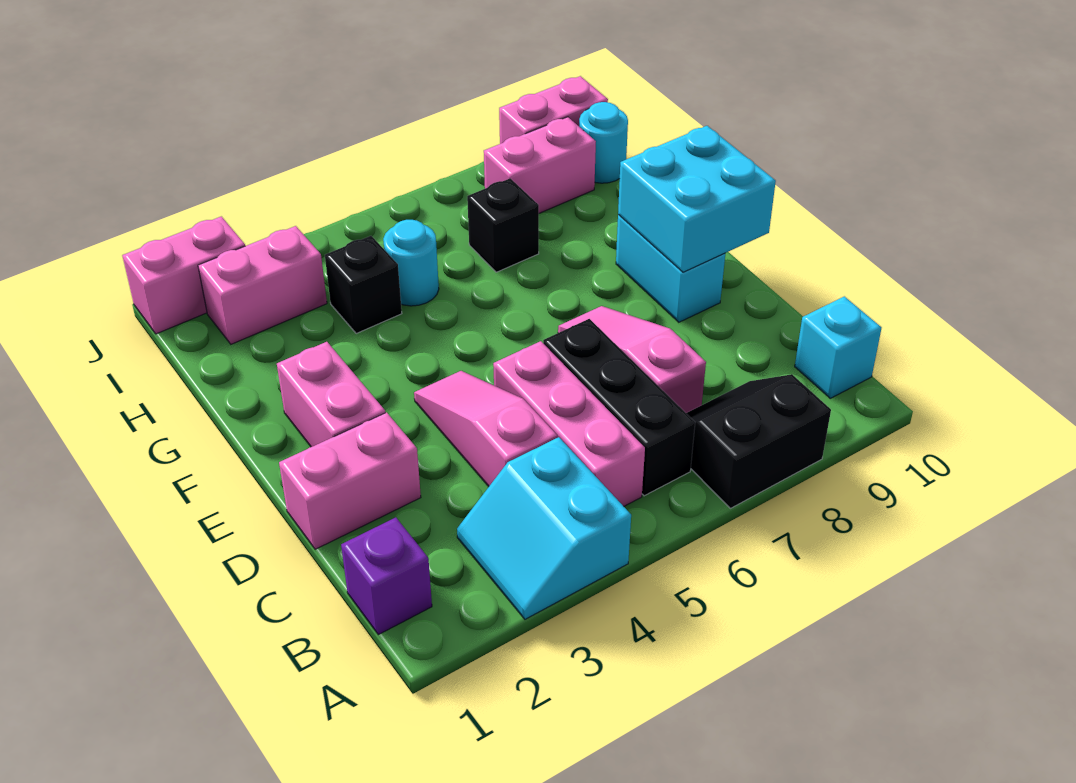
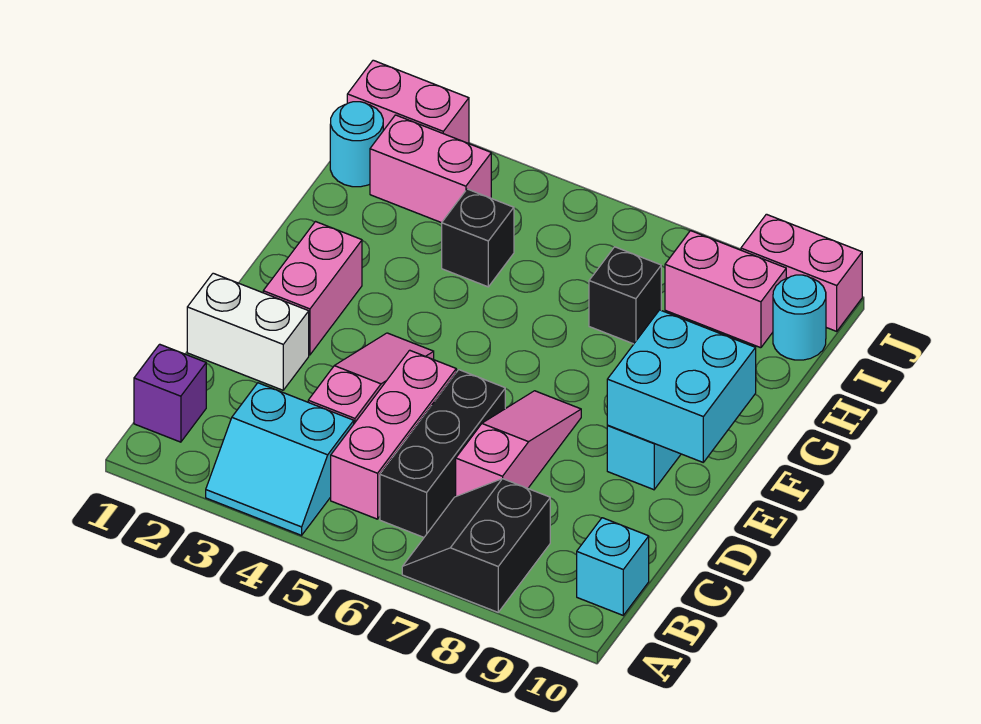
cyan slope A3:B4 level 1 top 4 -> cyan slope A3:B4 level 1 top B
black slope A7:B8 level 1 top A -> black slope A7:B8 level 1 top 8
pink brick D1:D2 level 1 -> white brick D1:D2 level 1
cyan round brick H5 level 1 -> cyan round brick I1 level 1

